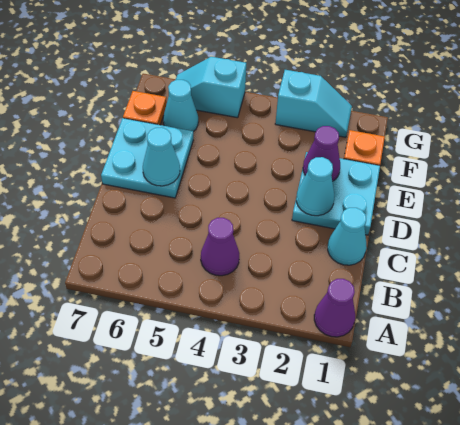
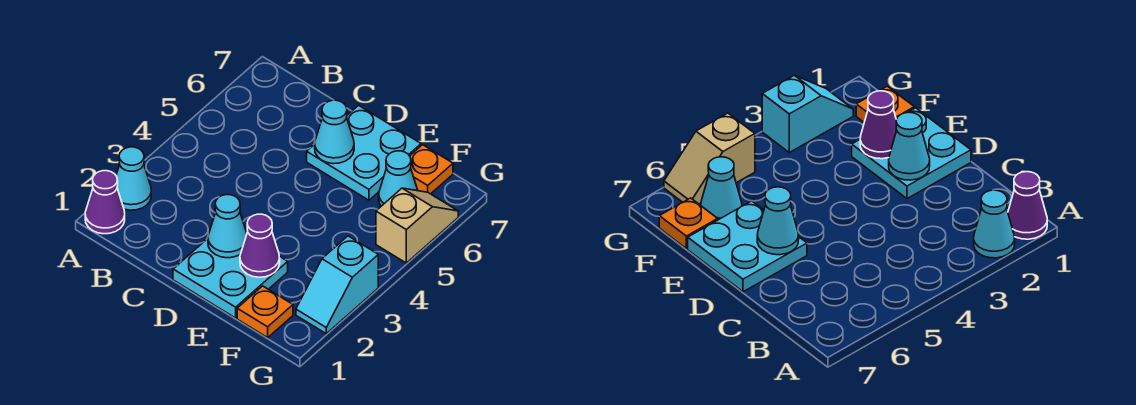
purple cone B4 level 1 -> none
cyan cone C1 level 1 -> cyan cone A2 level 1
cyan slope G5:G6 level 1 top 5 -> tan slope G5:G6 level 1 top 5

